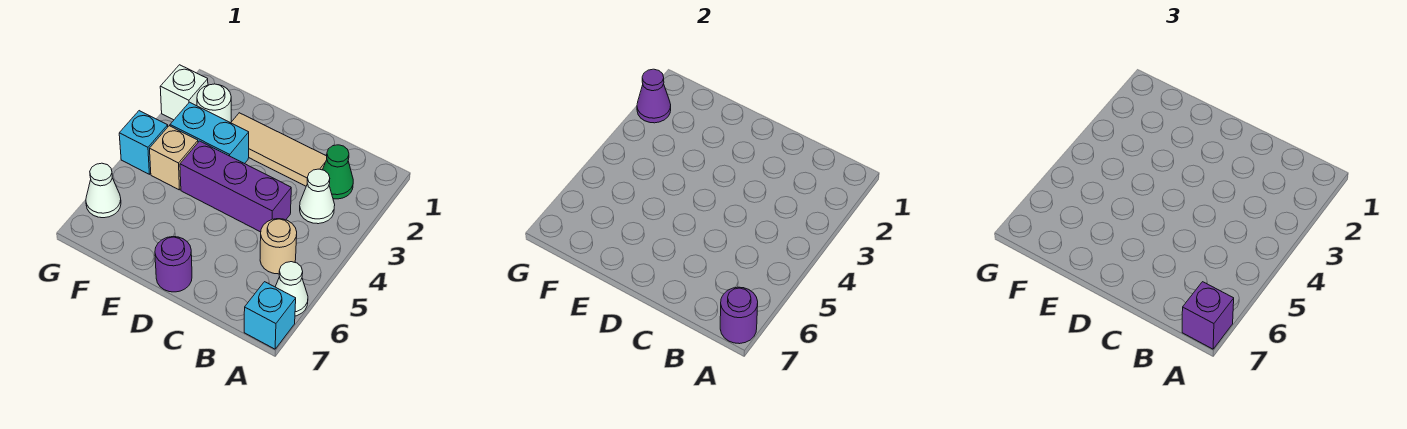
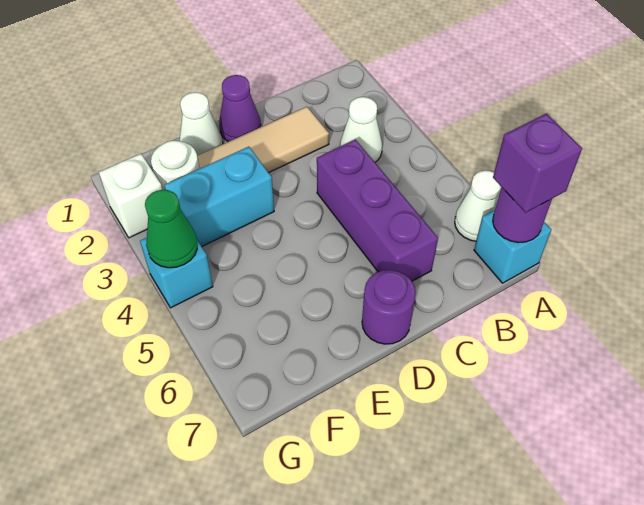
green cone B2 level 1 -> green cone G4 level 2
tan round brick B5 level 1 -> none
purple brick C4:E4 level 1 -> purple brick C4:C6 level 1
tan brick F4 level 1 -> none
purple cone G2 level 2 -> purple cone D1 level 1
white cone G6 level 1 -> white cone E1 level 1

